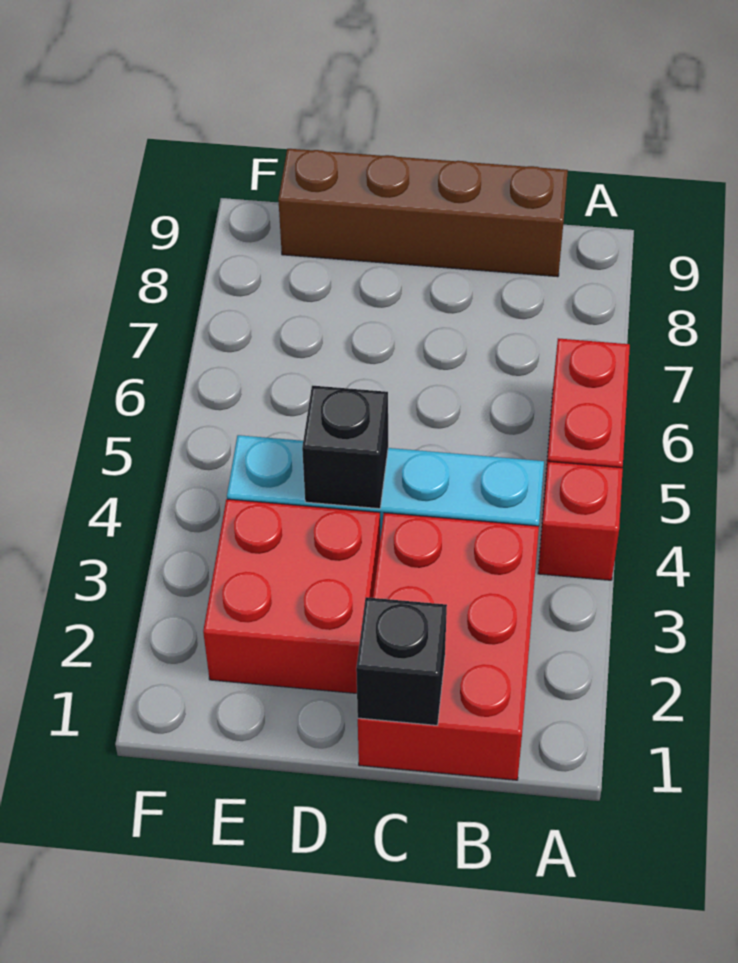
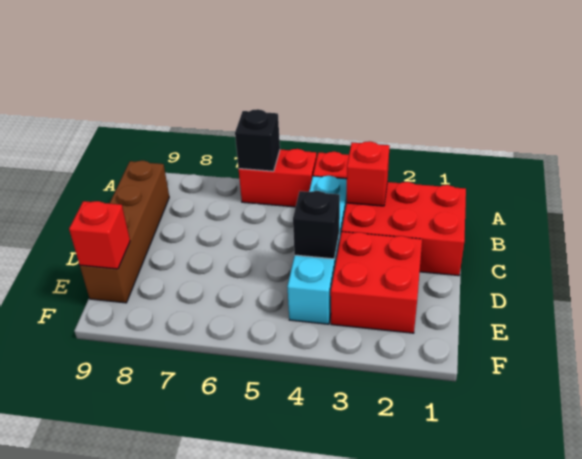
none -> red brick B3 level 2
black brick C1 level 2 -> black brick A6 level 2
none -> red brick E9 level 2

